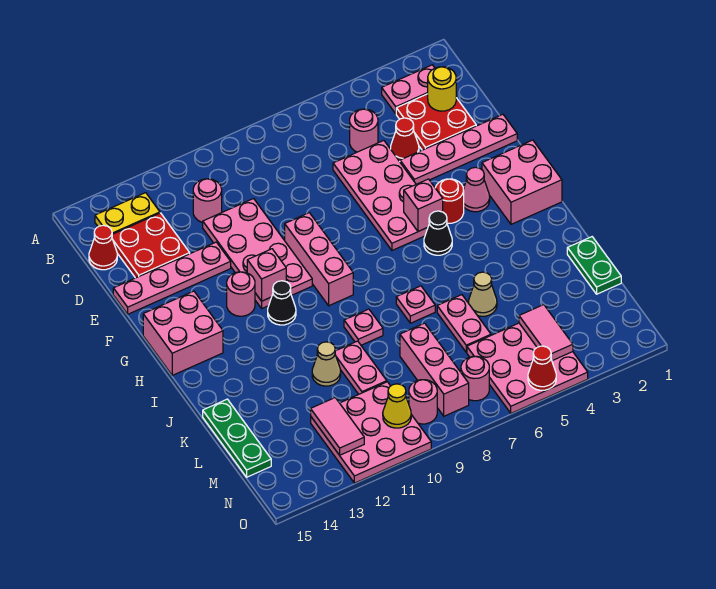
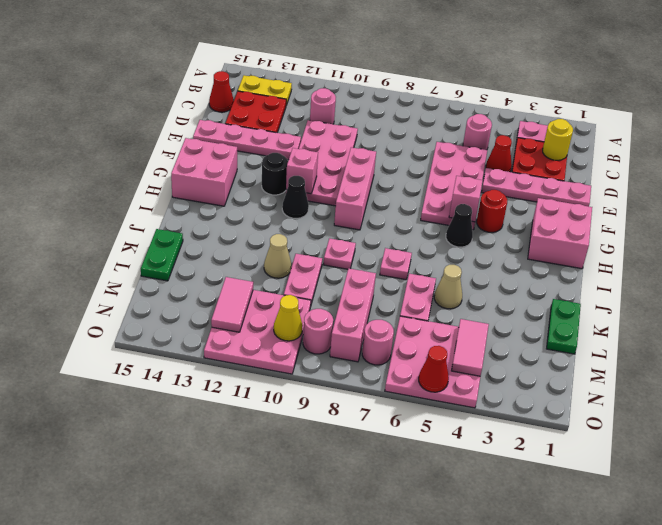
pink cone G3 level 1 -> none
pink round brick G12 level 1 -> black round brick G12 level 1
green plate K15:M15 level 1 -> green plate K15:L15 level 1

